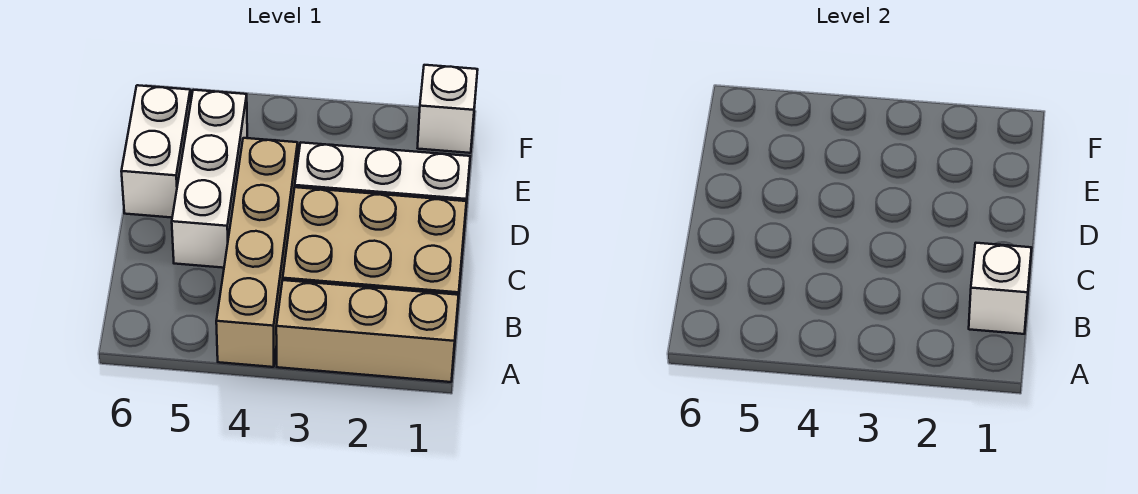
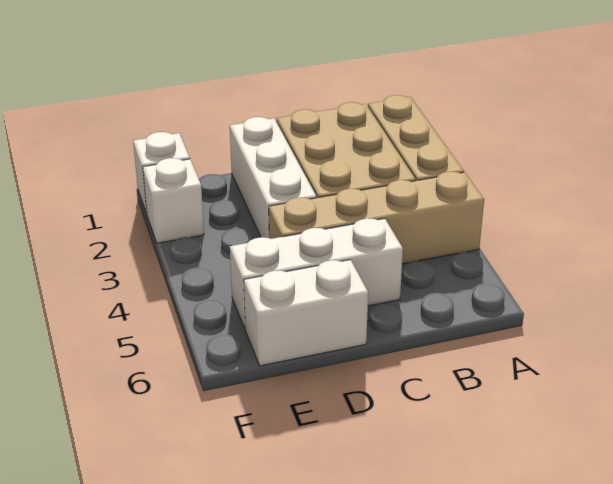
white brick B1 level 2 -> white brick F2 level 1

